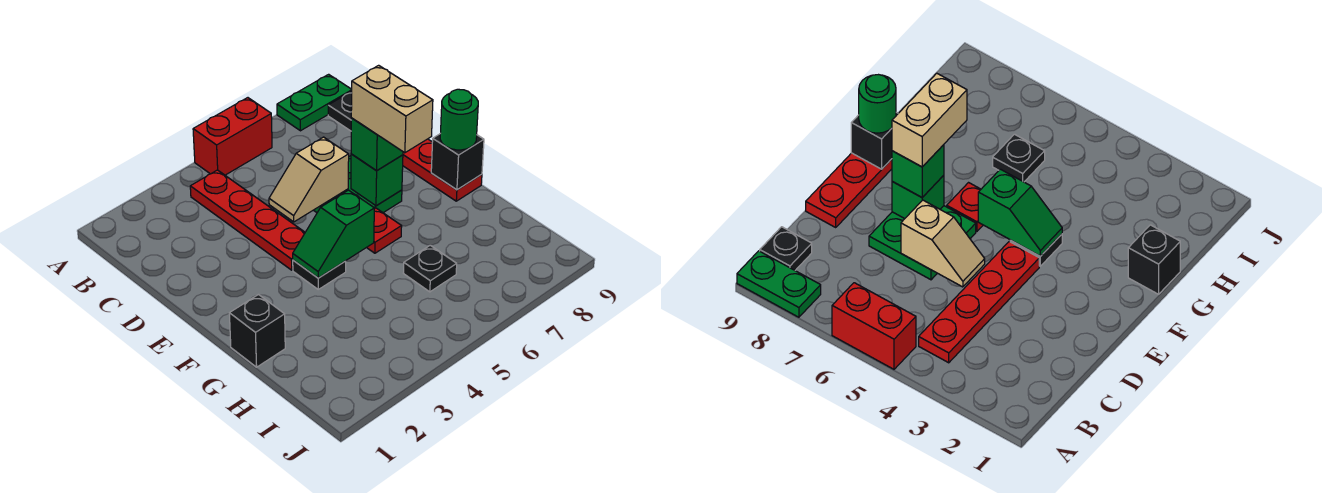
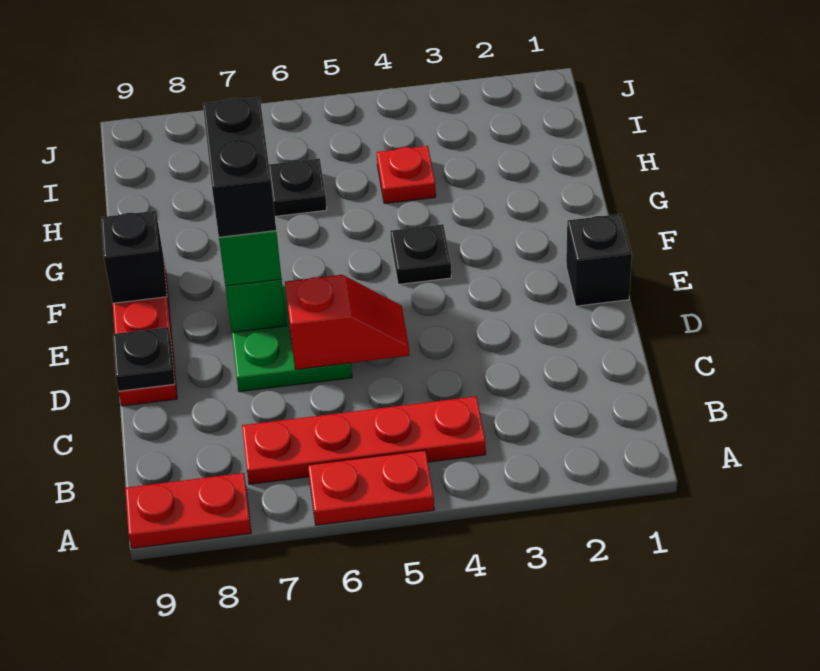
red brick A5:A6 level 1 -> red plate A5:A6 level 1
green plate A8:A9 level 1 -> red plate A8:A9 level 1
red plate B4:E4 level 1 -> red plate B4:B7 level 1
black plate B9 level 1 -> black plate D9 level 2
tan slope D5:D6 level 2 top 6 -> red slope D5:D6 level 2 top 6
tan brick E7:F7 level 4 -> black brick E7:F7 level 4
green slope F4:F5 level 2 top 5 -> none
red plate F6 level 1 -> red plate H4 level 1
green round brick F9 level 3 -> none
black brick G1 level 1 -> black brick E1 level 1

